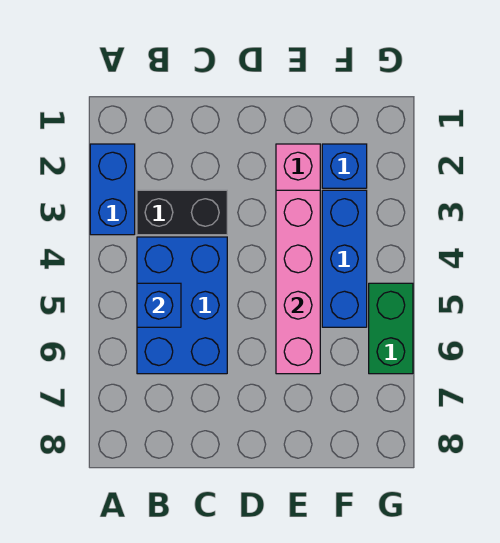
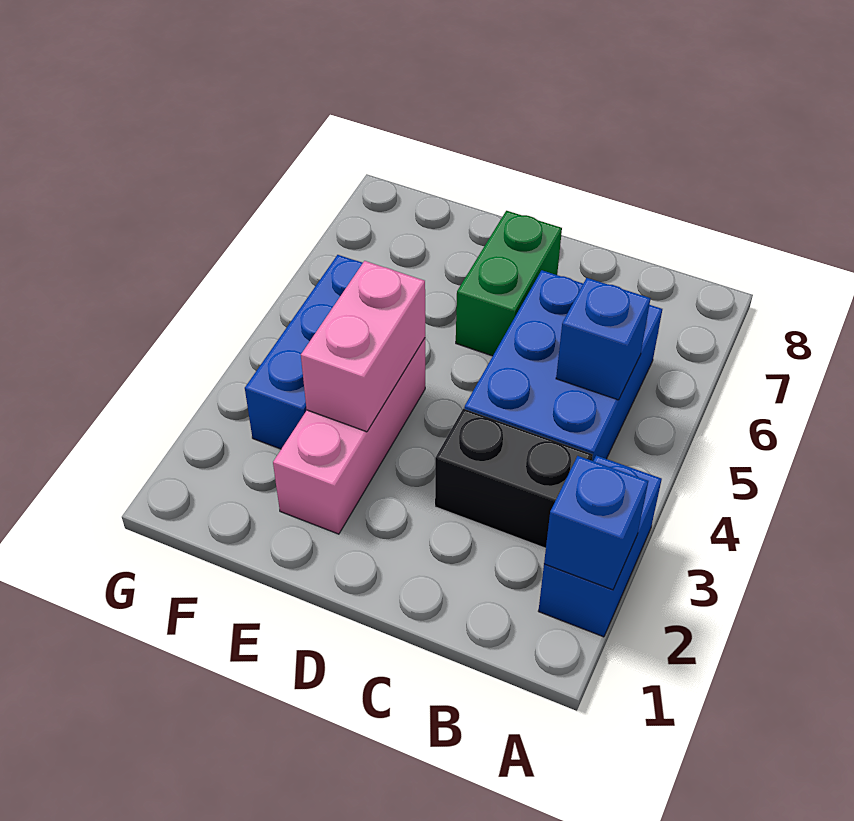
pink brick E3:E6 level 2 -> pink brick E3:E4 level 2
blue brick F2 level 1 -> blue brick A2 level 2
green brick G5:G6 level 1 -> green brick D6:D7 level 1

